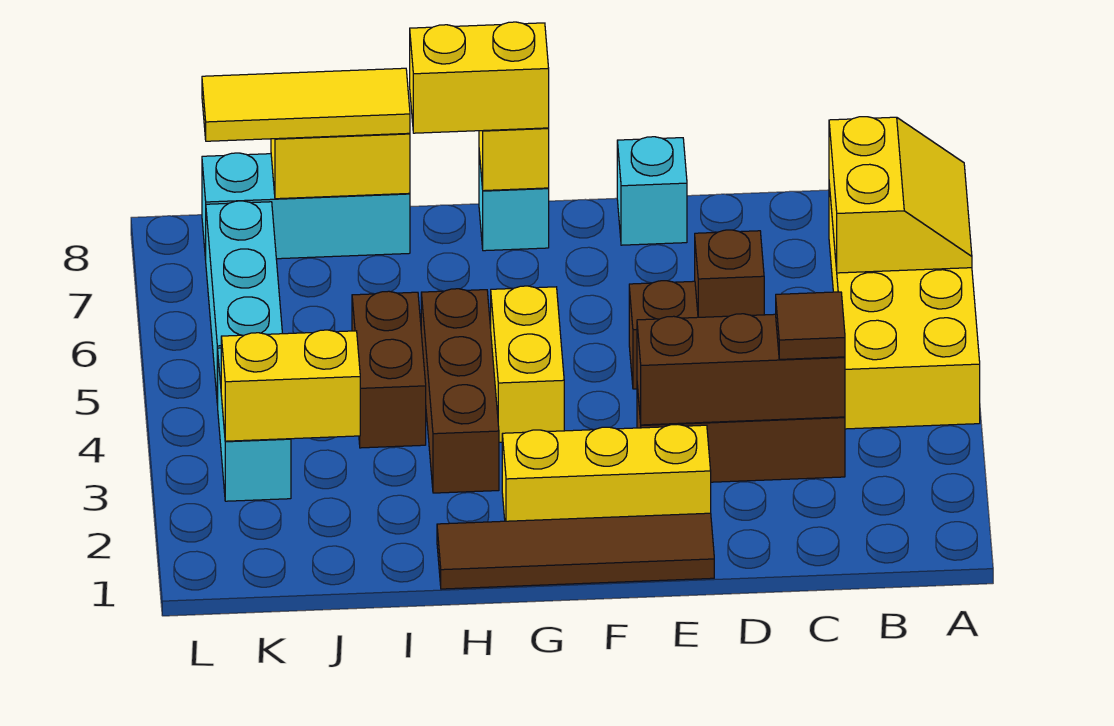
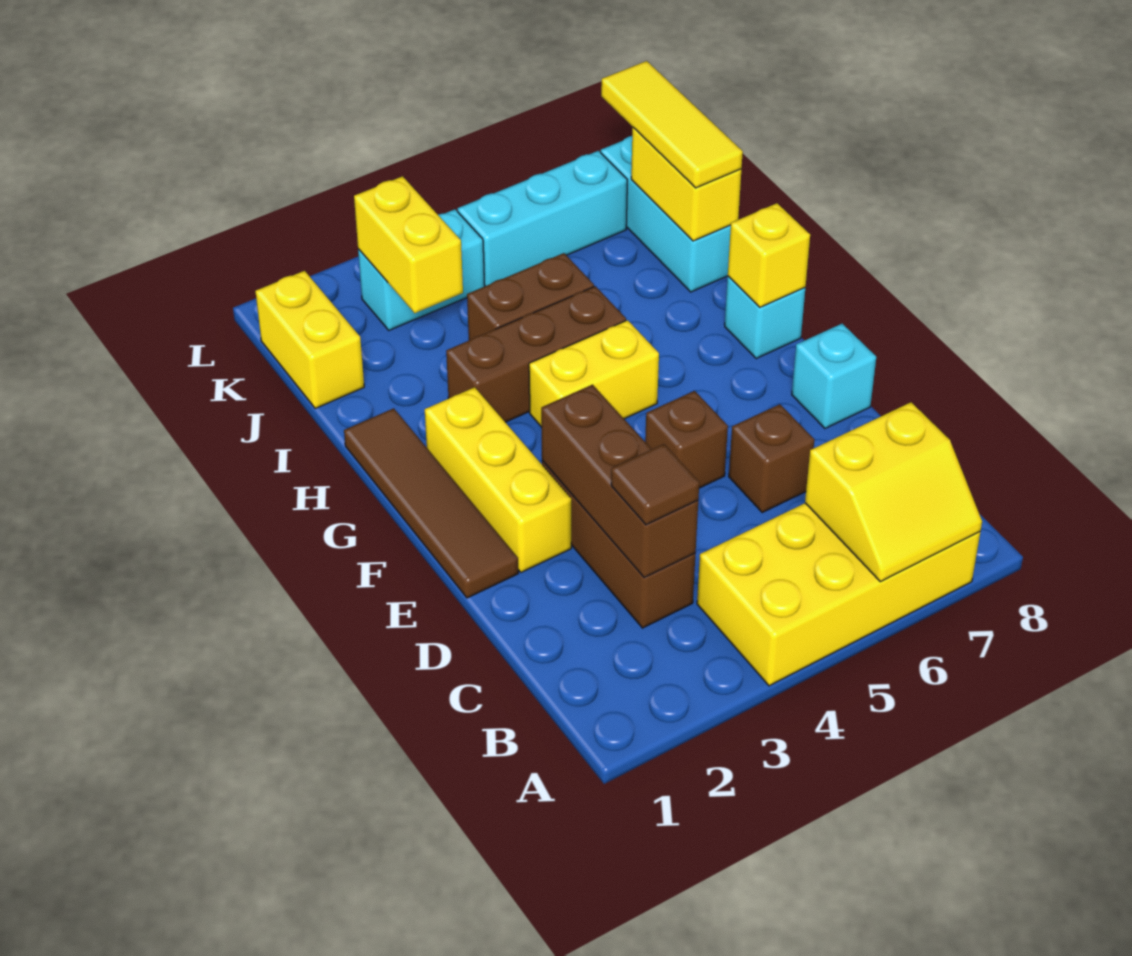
yellow brick G8:H8 level 3 -> yellow brick J1:K1 level 1

